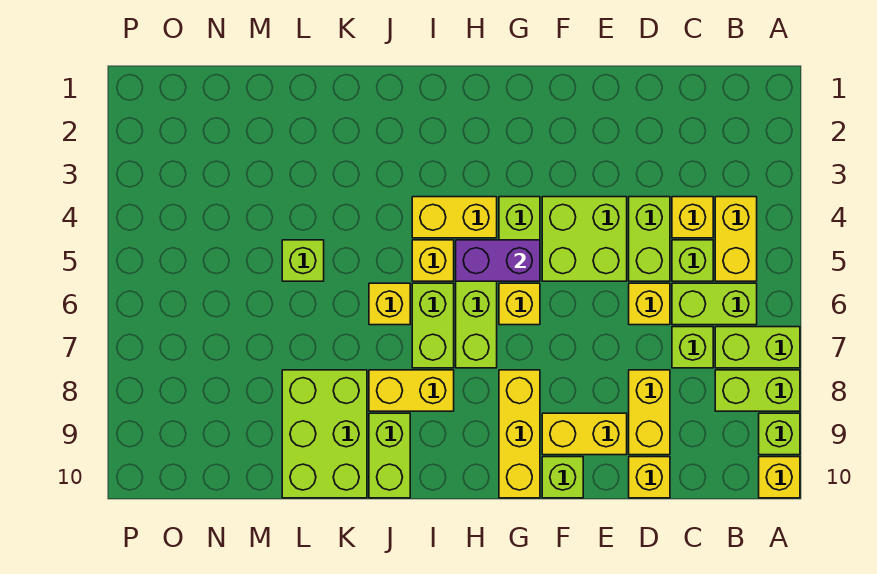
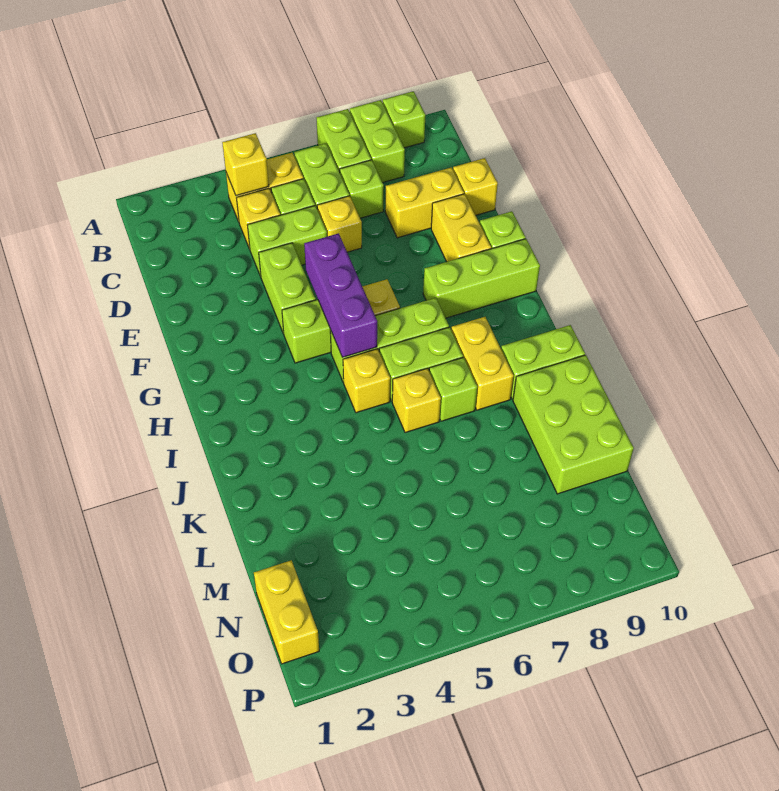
yellow brick A10 level 1 -> yellow brick B4 level 2
lime brick E4:F5 level 1 -> lime brick E4:F4 level 1
purple brick G5:H5 level 2 -> purple brick F5:H5 level 2
yellow brick G8:G10 level 1 -> lime brick G8:G10 level 1
yellow brick H4:I4 level 1 -> yellow brick N1:O1 level 1
lime brick K8:L10 level 1 -> lime brick K9:M10 level 1
lime brick L5 level 1 -> lime brick J7 level 1

